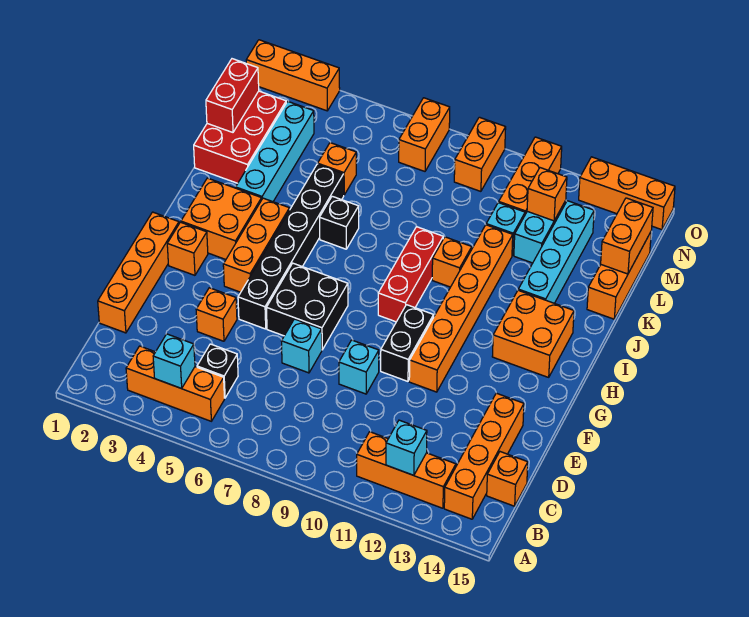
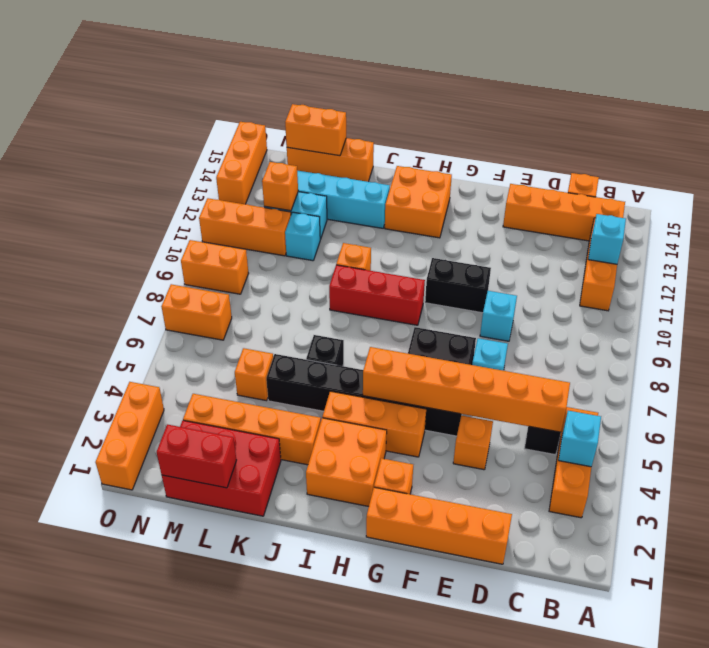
orange brick F11:K11 level 1 -> orange brick C5:H5 level 2
cyan brick J3:M3 level 1 -> orange brick J3:M3 level 1

